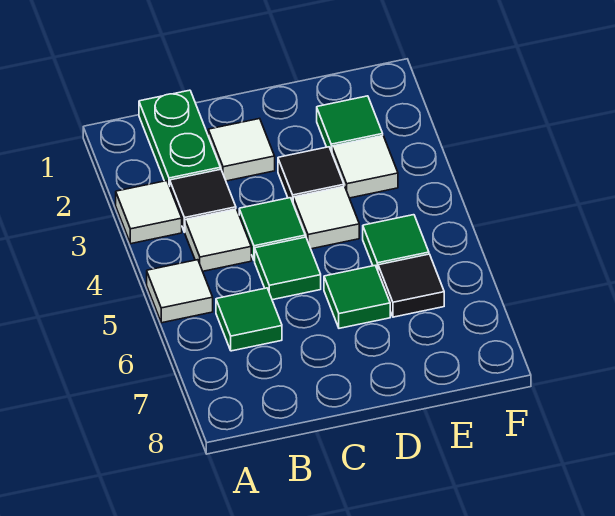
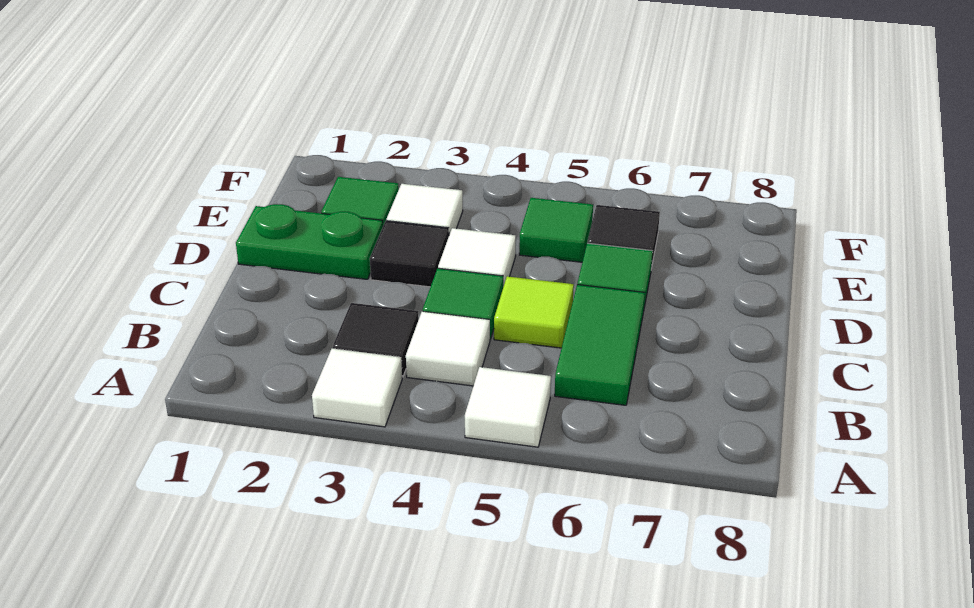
green plate B1:B2 level 1 -> green plate D1:D2 level 1
green tile B6 level 1 -> green tile B6:C6 level 1
white tile C2 level 1 -> none
green tile C5 level 1 -> lime tile C5 level 1

